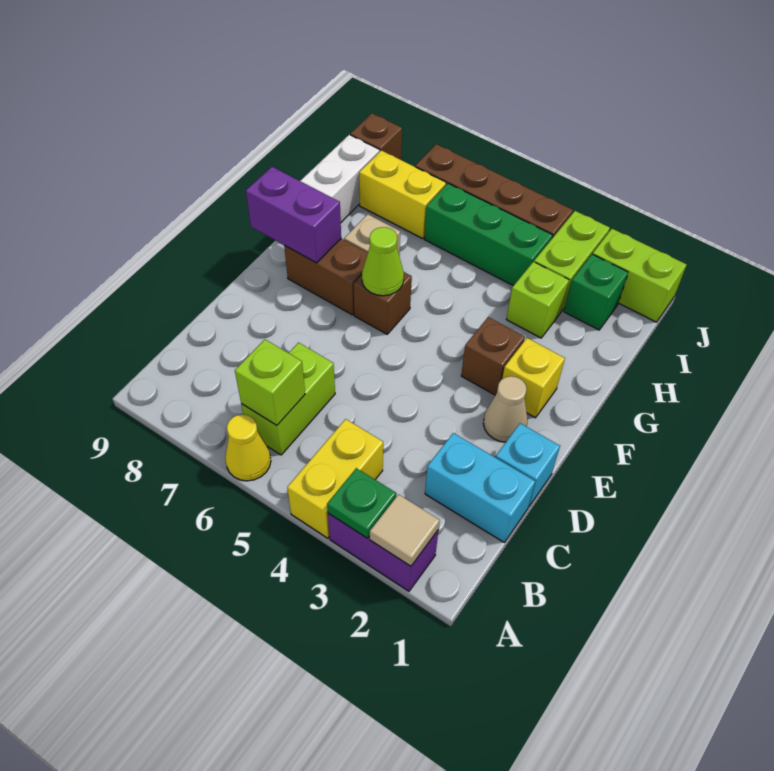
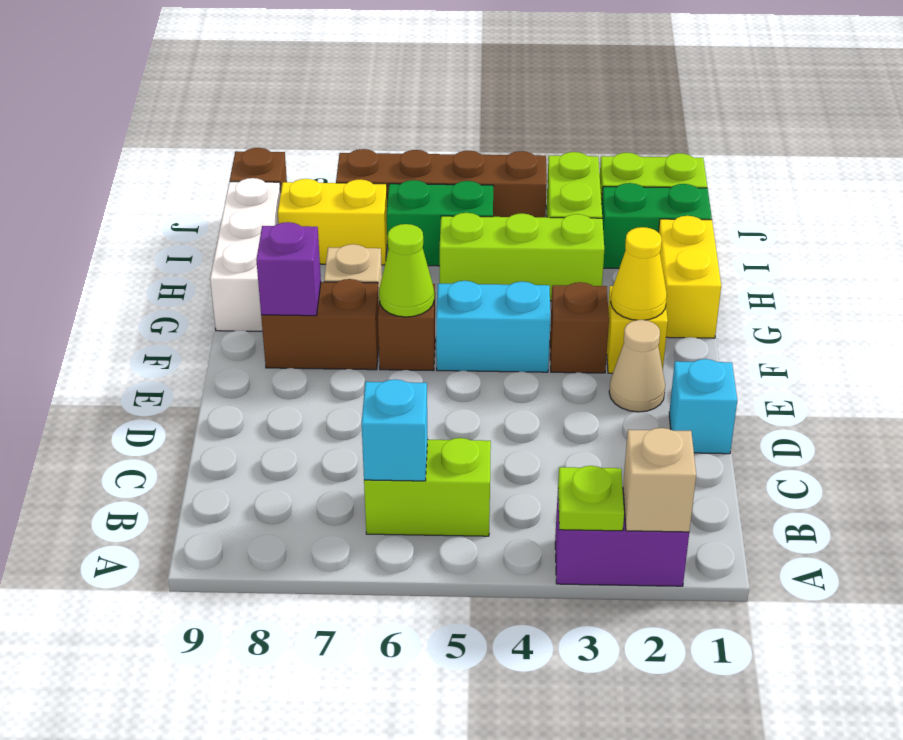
tan tile A2 level 2 -> tan brick A2 level 2
green plate A3 level 2 -> lime plate A3 level 2
yellow brick A4:B4 level 1 -> yellow brick G1:H1 level 1
yellow cone A6 level 1 -> yellow cone F2 level 2
lime brick B6:C6 level 1 -> lime brick B5:B6 level 1
lime brick B6 level 2 -> cyan brick B6 level 2
cyan brick C1:C2 level 1 -> cyan brick F4:F5 level 1
purple brick F8:F9 level 2 -> purple brick F8 level 2
lime brick H3 level 1 -> lime brick H3:H5 level 1
green brick I2 level 1 -> green brick I1:I2 level 1
green brick I4:I6 level 1 -> green brick I5:I6 level 1

